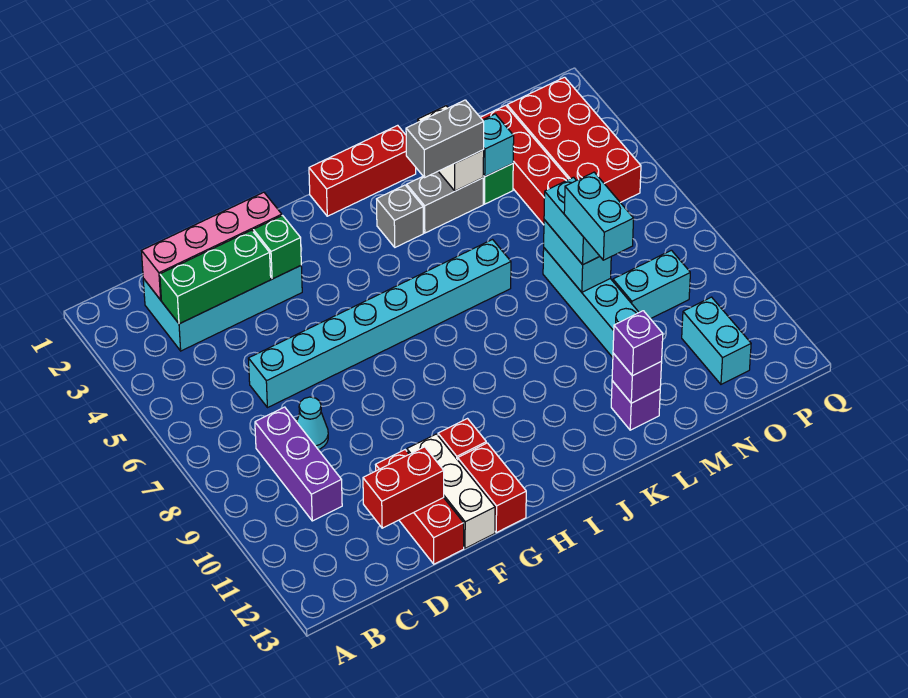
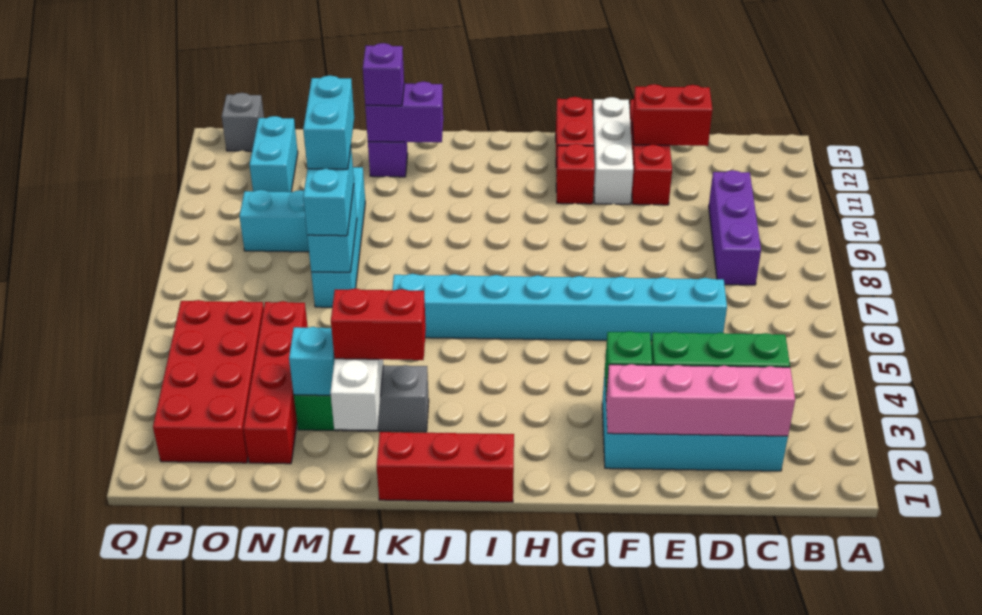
cyan cone D8 level 1 -> none
grey brick J3 level 1 -> grey brick P13 level 1
grey brick K3:L3 level 3 -> red brick K3:L3 level 3
purple brick L12 level 2 -> purple brick K12:L12 level 2

